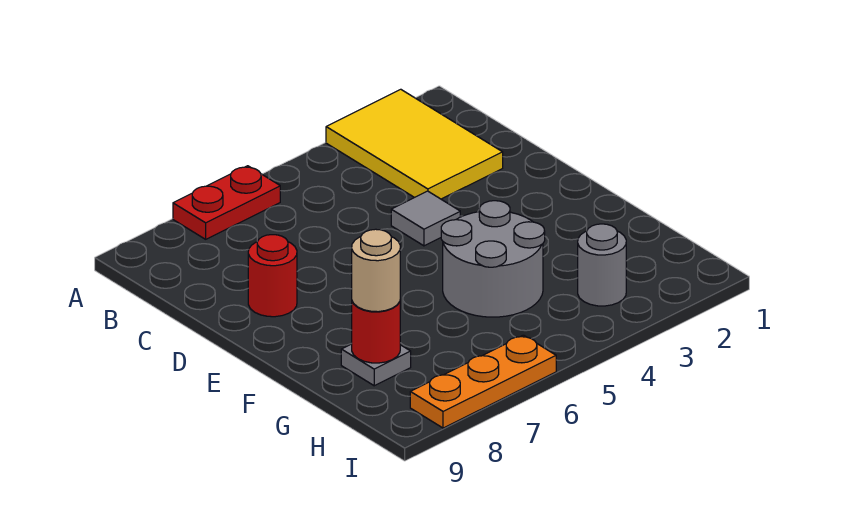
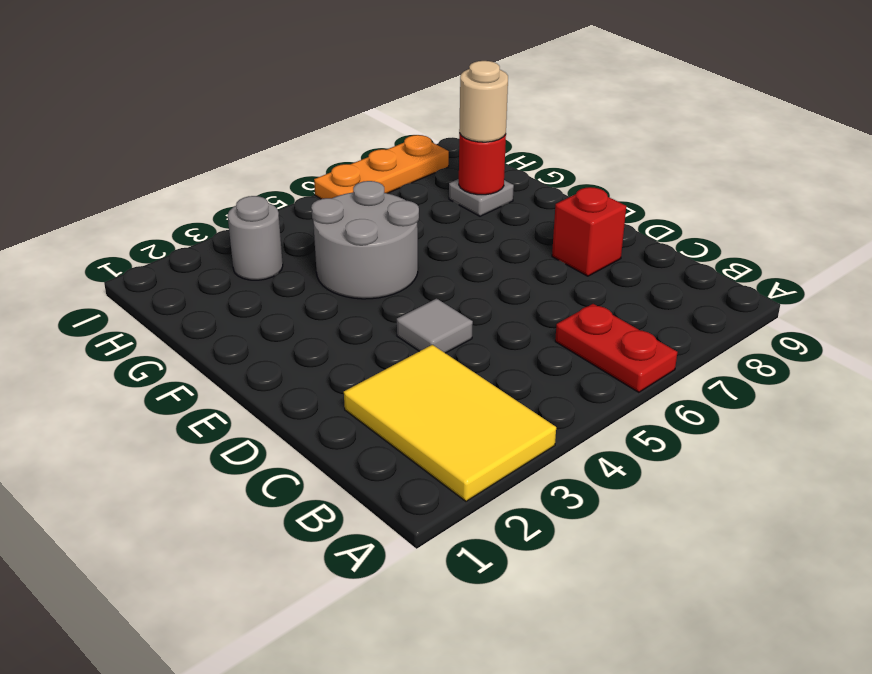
red plate A6:A7 level 1 -> red plate A6:B6 level 1
red round brick D8 level 1 -> red brick D8 level 1

